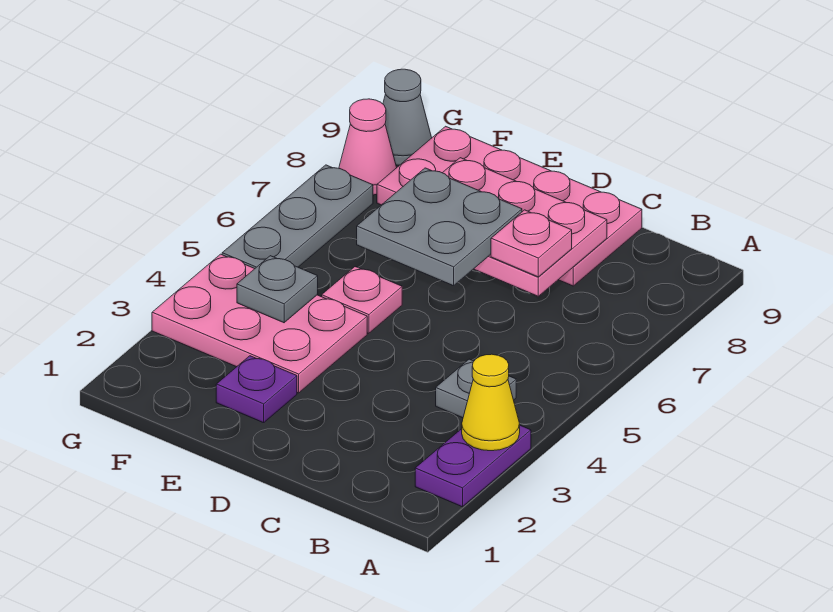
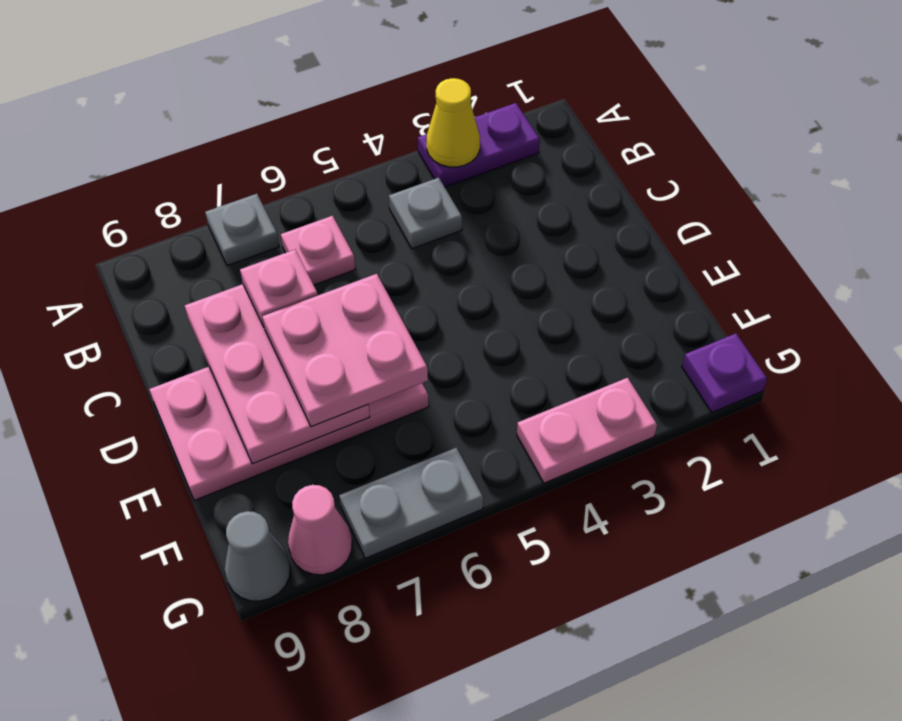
pink plate C8:F9 level 1 -> pink plate D6:E9 level 1
grey plate D6:E7 level 3 -> pink plate D6:E7 level 3
purple plate E2 level 1 -> purple plate G1 level 1
pink plate E3:G4 level 1 -> pink plate G3:G4 level 1
pink plate E5 level 1 -> pink plate B6 level 1
grey plate F4 level 2 -> grey plate A7 level 1
grey plate G5:G7 level 1 -> grey plate G6:G7 level 1

